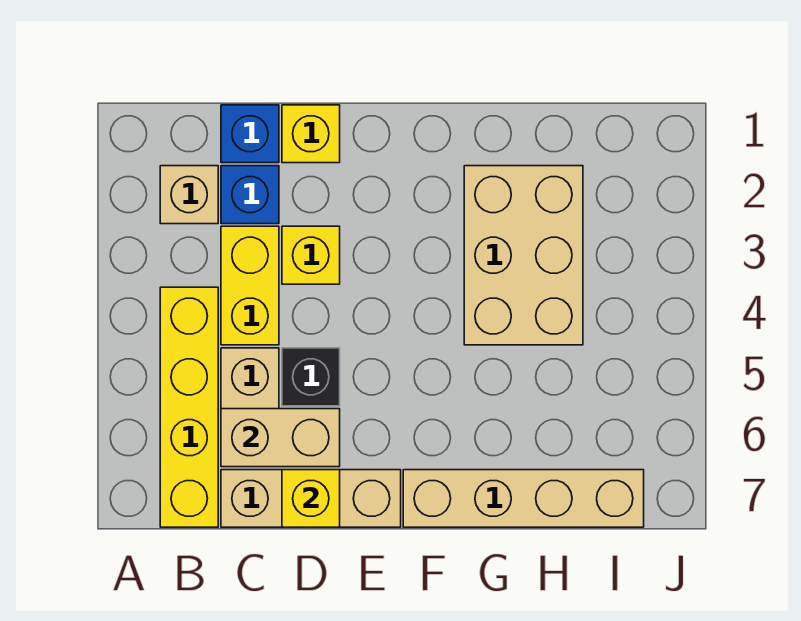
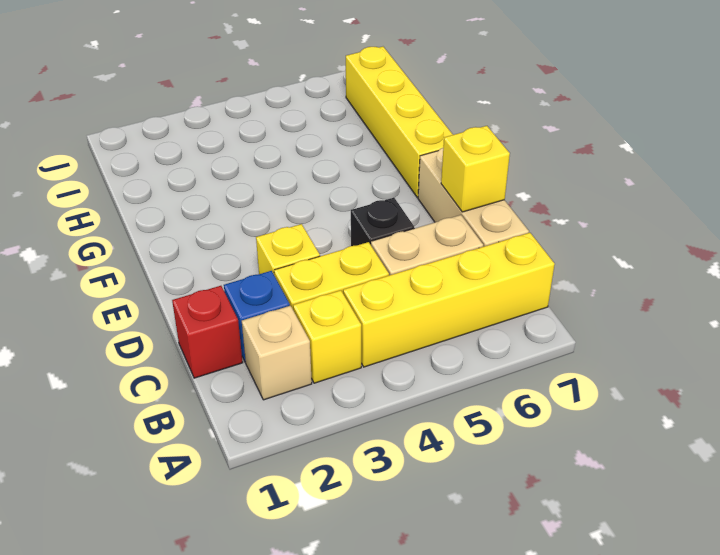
blue brick C1 level 1 -> red brick C1 level 1
tan brick C6:D6 level 2 -> none
yellow brick D1 level 1 -> yellow brick B3 level 1
tan brick F7:I7 level 1 -> yellow brick F7:I7 level 1
tan brick G2:H4 level 1 -> none

